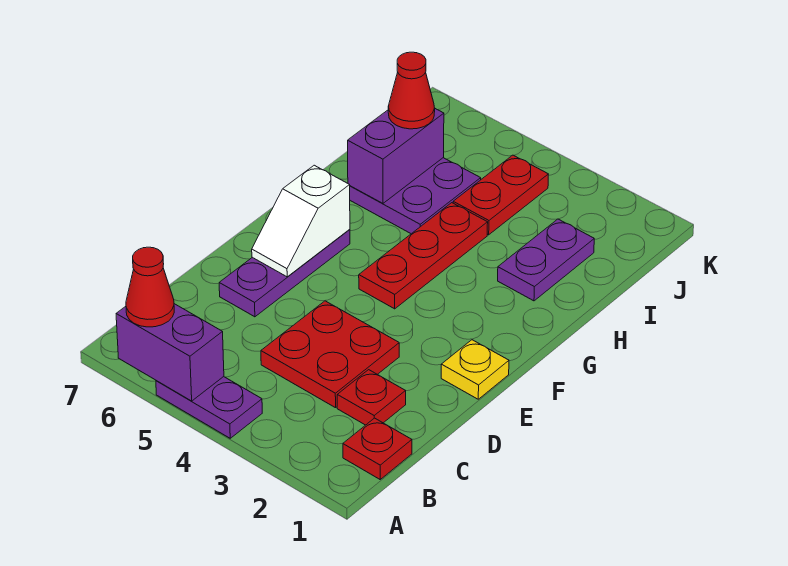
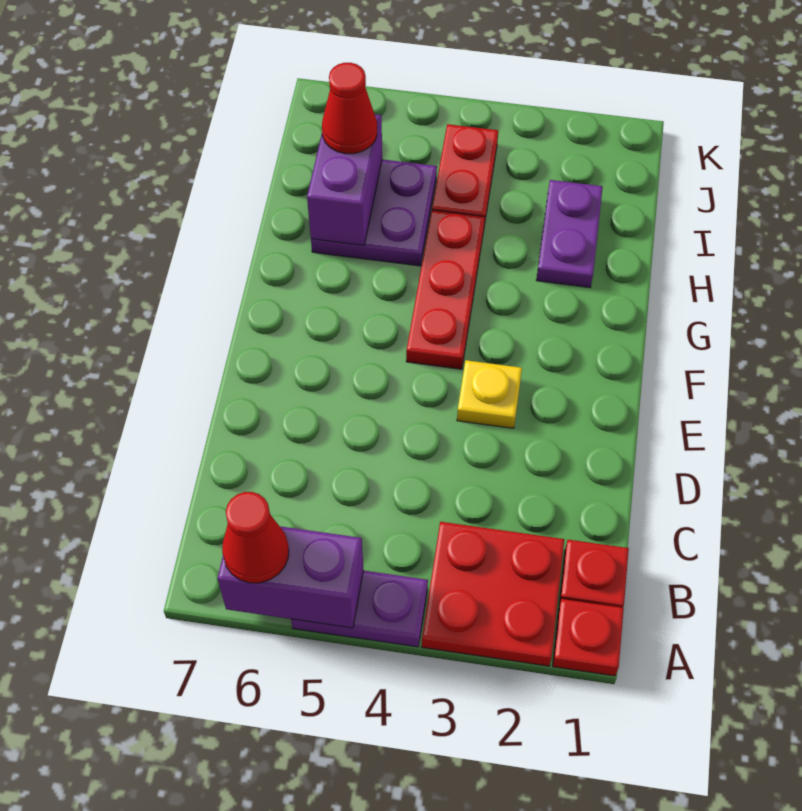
red plate C2 level 1 -> red plate A1 level 1
red plate C3:D4 level 1 -> red plate A2:B3 level 1
purple plate D6:F6 level 1 -> none
yellow plate E1 level 1 -> yellow plate E3 level 1
white slope E6:F6 level 2 top F -> none

